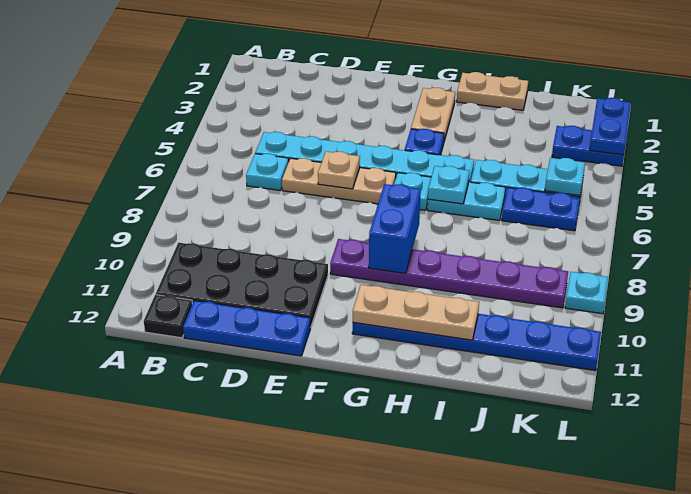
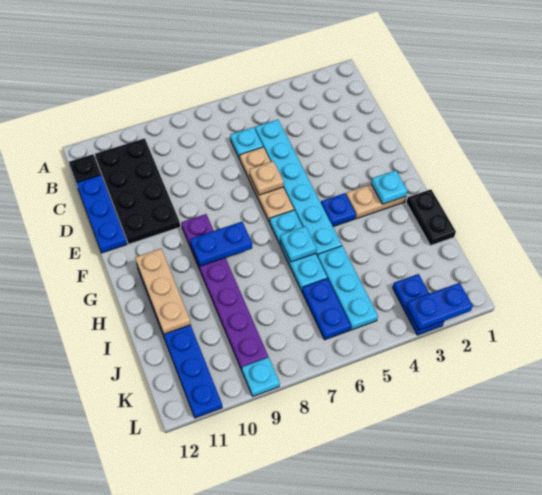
blue brick G8:G9 level 2 -> blue plate G8:G9 level 2
tan plate H1:I1 level 1 -> black plate H1:I1 level 1
cyan plate K5 level 2 -> cyan plate G2 level 2

